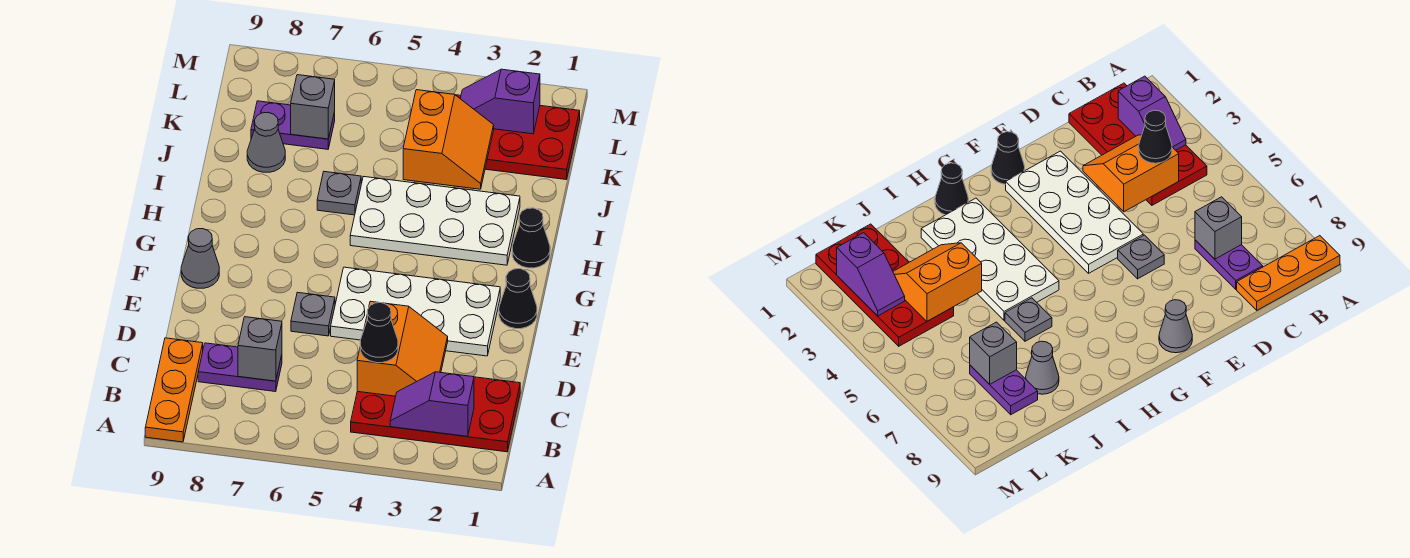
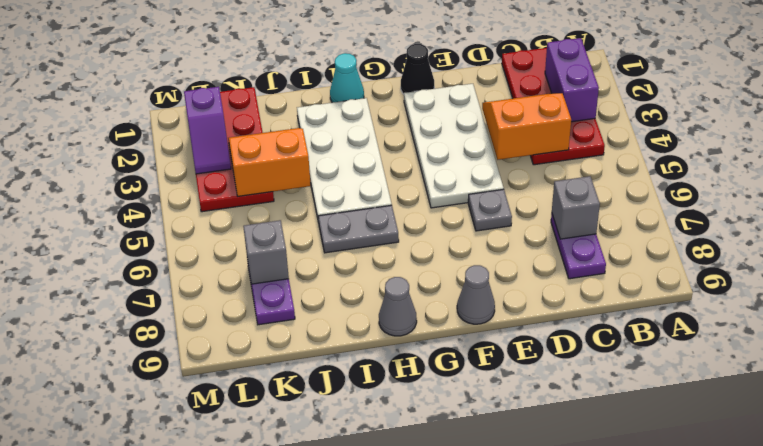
orange plate A9:C9 level 1 -> none
purple slope B2:B3 level 2 top 2 -> purple brick B2:B3 level 2
black cone C4 level 3 -> none
black cone H1 level 1 -> cyan cone H1 level 1
grey plate I6 level 1 -> grey plate H6:I6 level 1
grey cone J8 level 1 -> grey cone H9 level 1

